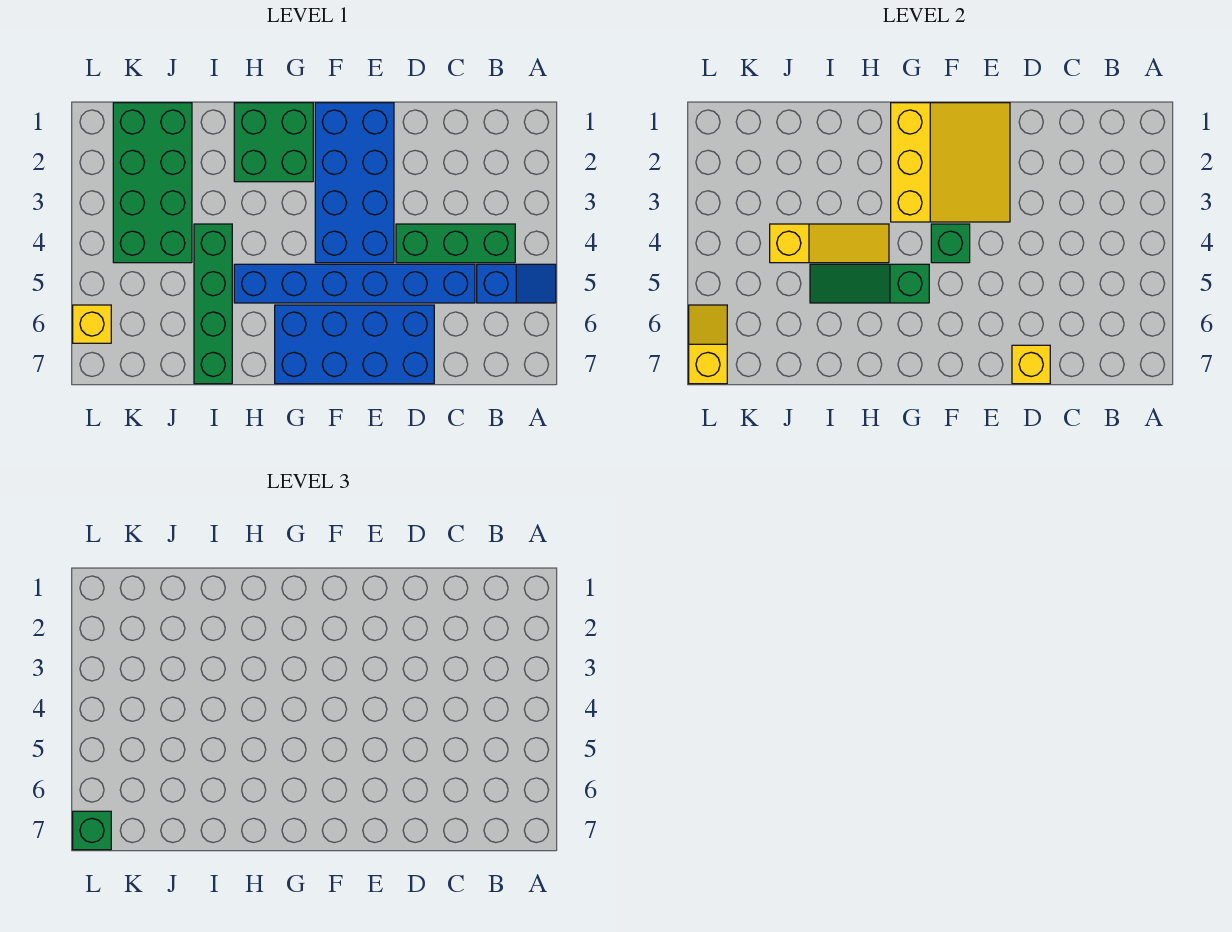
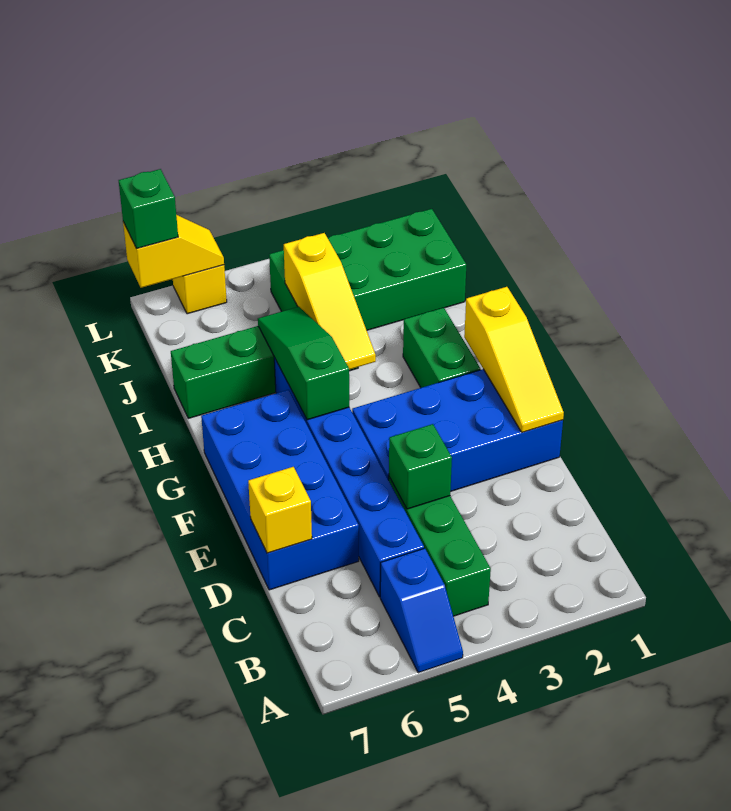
yellow slope E1:G3 level 2 top G -> yellow slope E1:G1 level 2 top G
green brick F4 level 2 -> green brick D4 level 2
green brick G1:H2 level 1 -> green brick G2:H2 level 1

